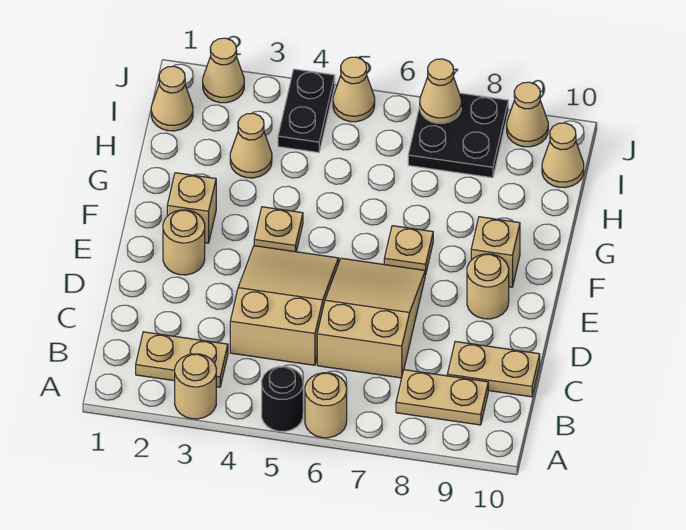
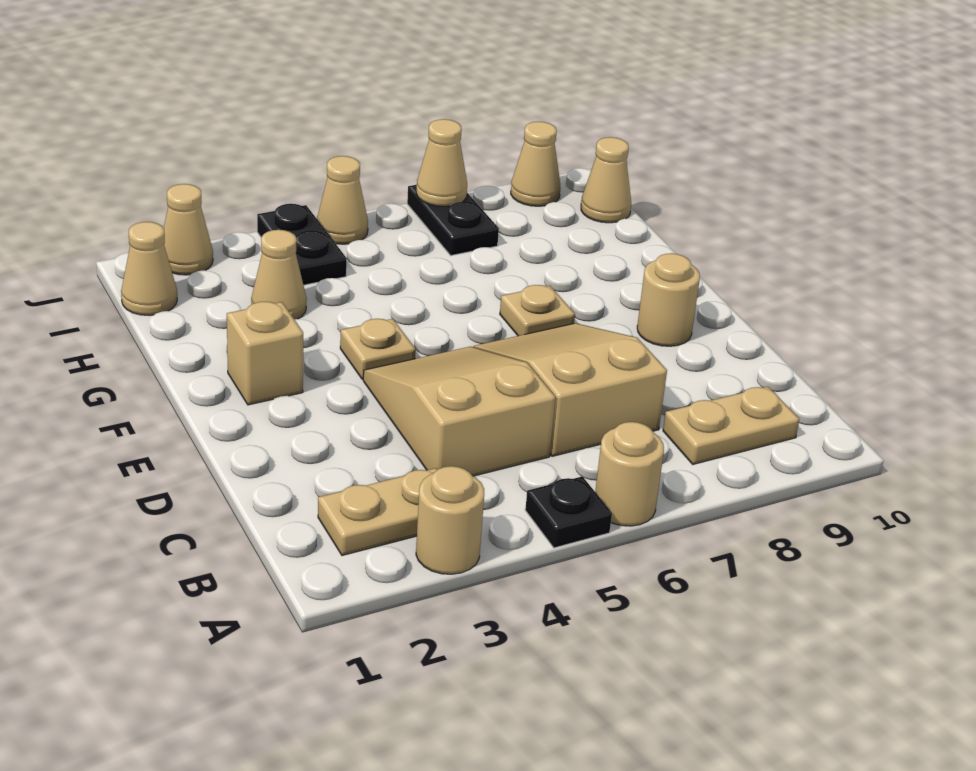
black round brick A5 level 1 -> black plate A5 level 1
tan plate C9:C10 level 1 -> none
tan round brick E2 level 1 -> none
tan brick F9 level 1 -> none
black plate I7:J8 level 1 -> black plate I7:J7 level 1

